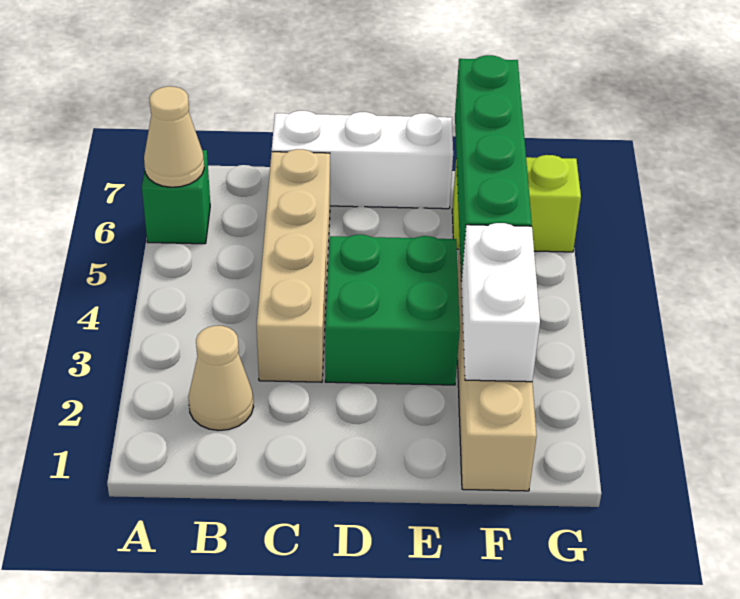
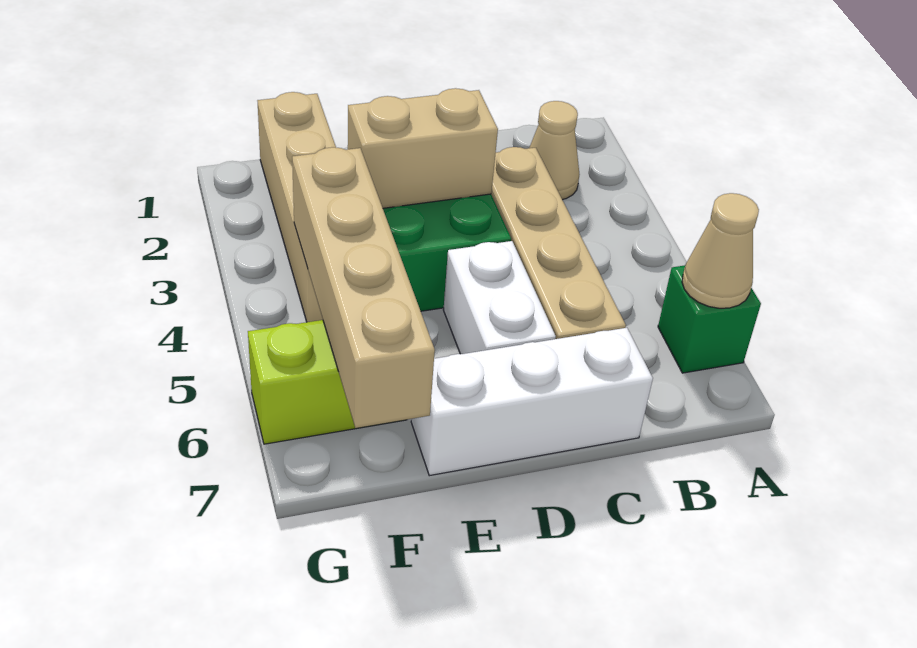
none -> tan brick D3:E3 level 2
white brick F2:F3 level 2 -> white brick D5:D6 level 1
green brick F4:F7 level 2 -> tan brick F4:F7 level 2

